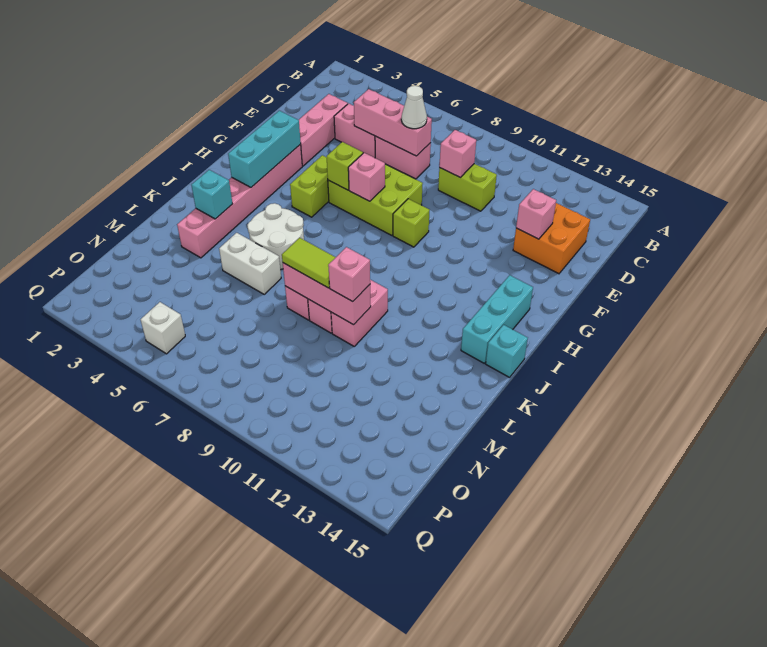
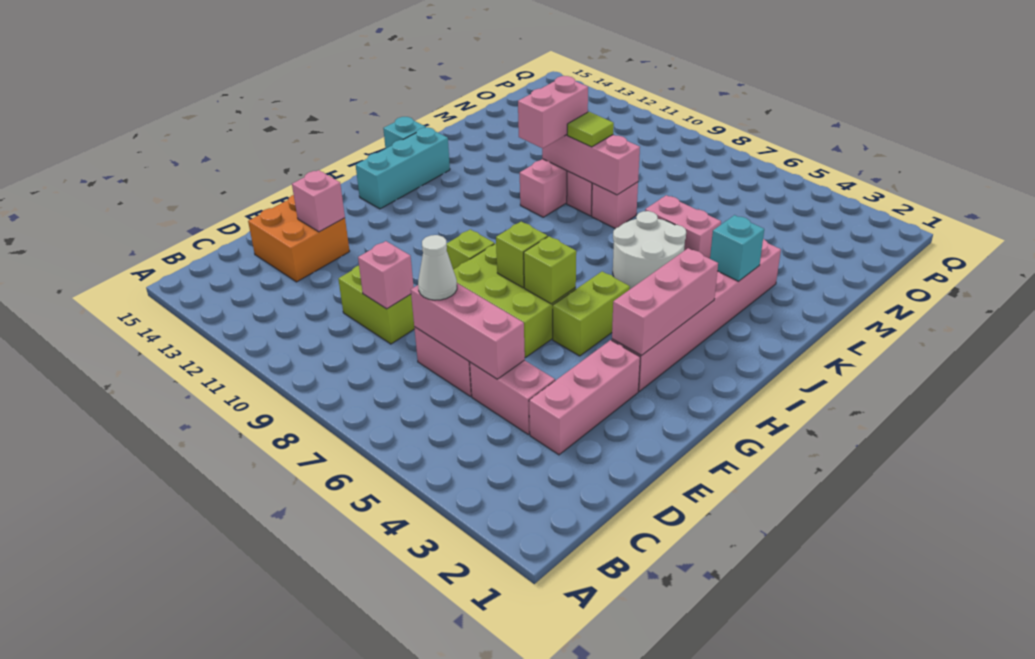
cyan brick G3:I3 level 2 -> pink brick G3:I3 level 2
pink brick G7 level 2 -> lime brick G7 level 2
white brick L5:L6 level 1 -> pink brick L5:L6 level 1
lime tile L8:L9 level 3 -> lime tile L9 level 3
pink brick L10 level 3 -> pink brick K10:L10 level 3
white brick P5 level 1 -> none

